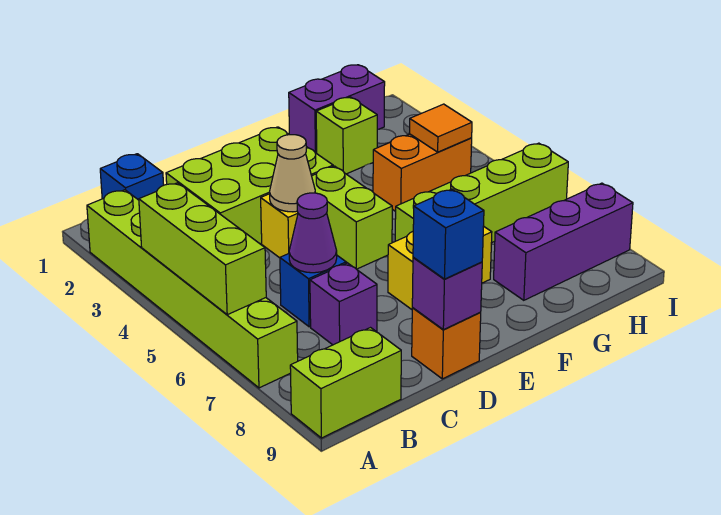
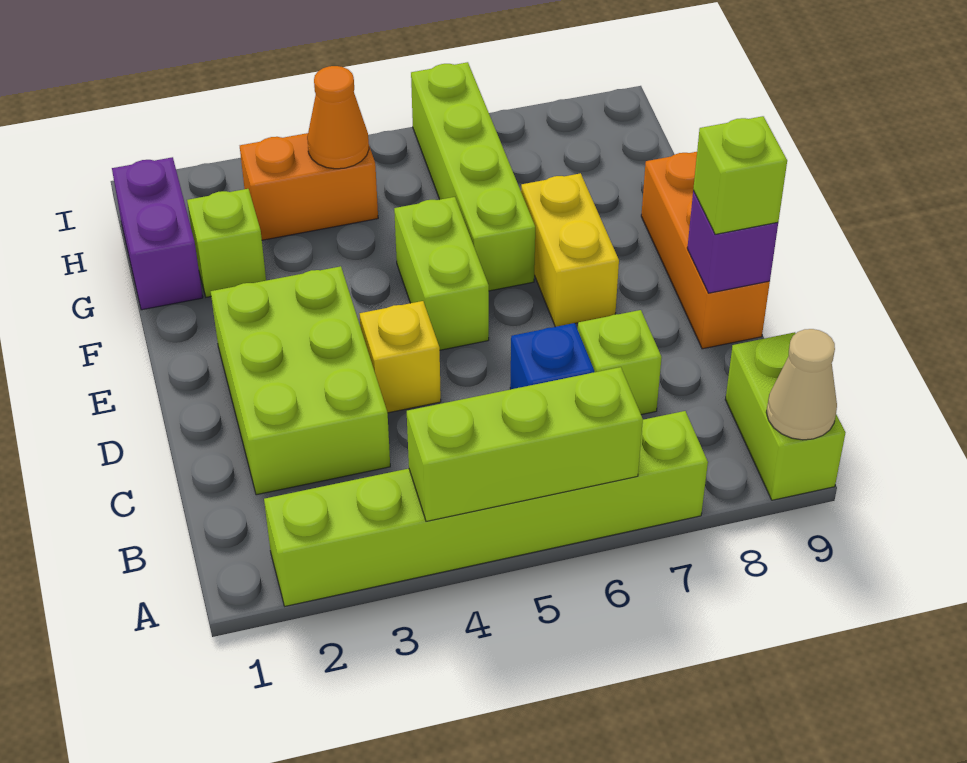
blue brick B1 level 1 -> none
purple cone C6 level 2 -> none
purple brick C7 level 1 -> lime brick C7 level 1
tan cone D4 level 2 -> tan cone A9 level 2
orange brick D9 level 1 -> orange brick D9:F9 level 1
blue brick D9 level 3 -> lime brick D9 level 3
lime brick E4:E5 level 1 -> lime brick E5:F5 level 1
orange brick G4:H4 level 1 -> orange brick H3:H4 level 1
purple brick G8:I8 level 1 -> none
orange tile H4 level 2 -> orange cone H4 level 2

